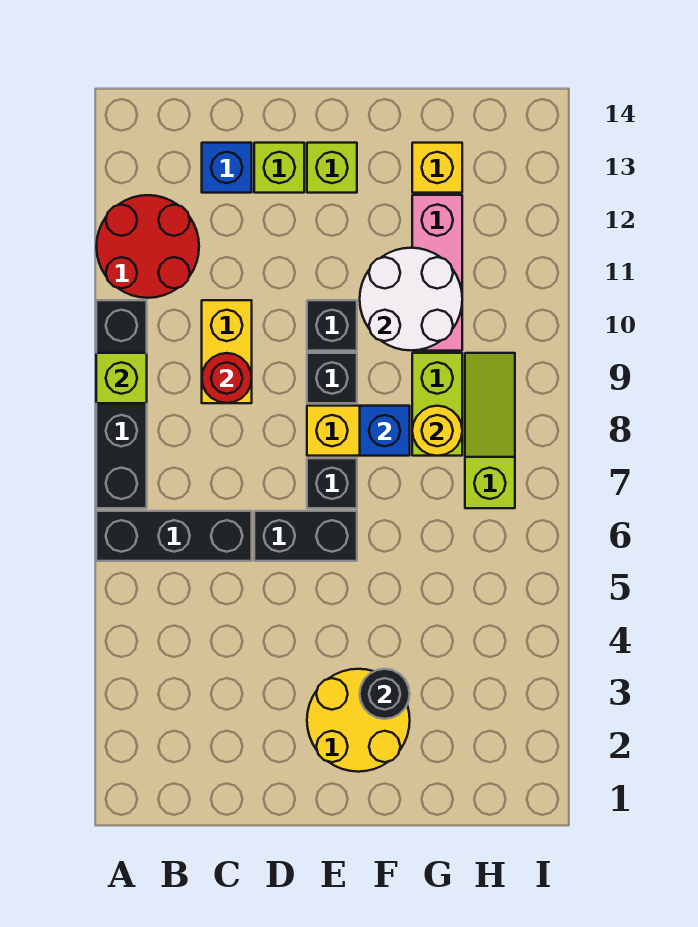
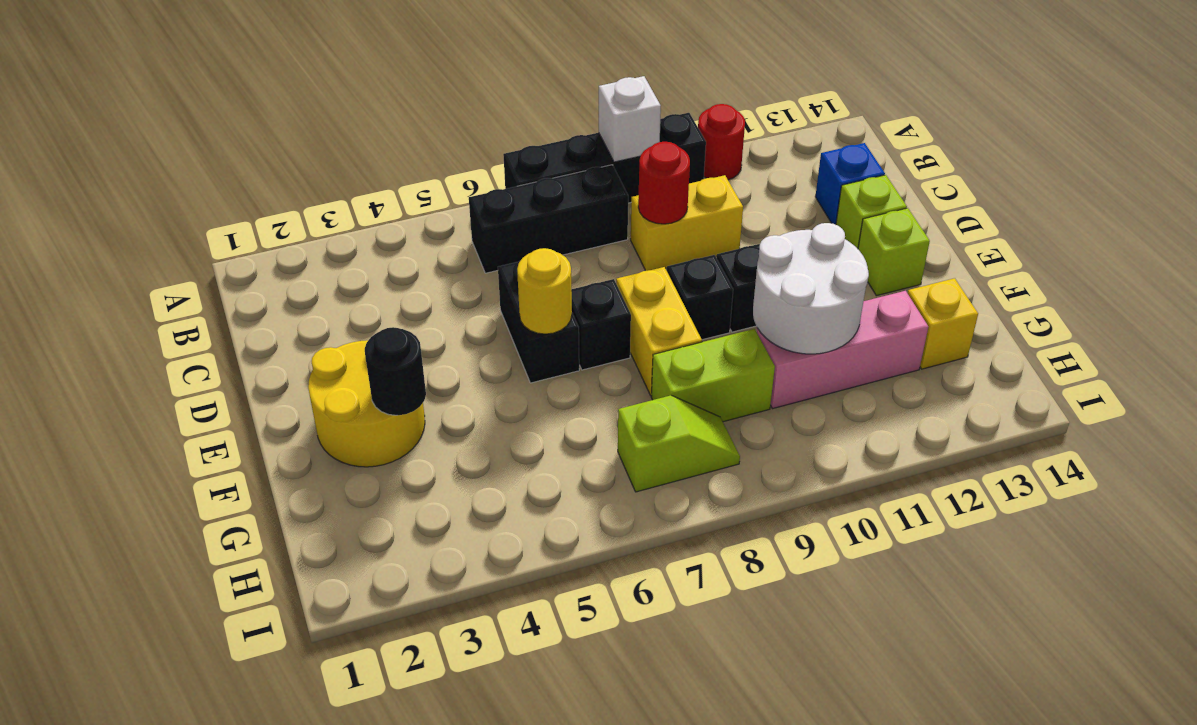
black brick A6:C6 level 1 -> black brick B6:B8 level 1
lime brick A9 level 2 -> white brick A9 level 2
red round brick A11:B12 level 1 -> red round brick A11 level 1
blue brick F8 level 2 -> none
yellow round brick G8 level 2 -> yellow round brick E6 level 2
lime slope H7:H9 level 1 top 7 -> lime slope H7:H8 level 1 top 7

